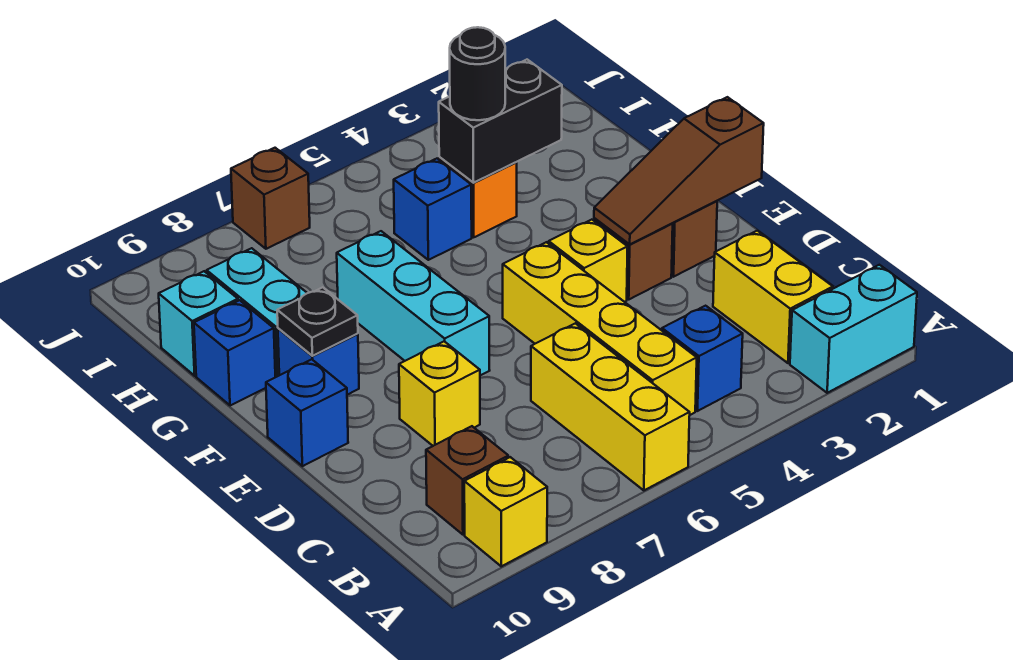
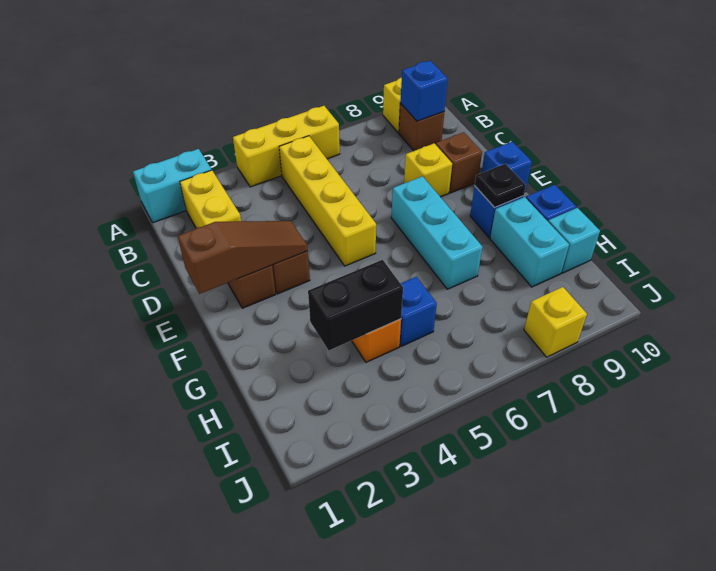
yellow brick A6:C6 level 1 -> yellow brick A4:A6 level 1
blue brick B4 level 1 -> blue brick B9 level 2
yellow brick E4 level 1 -> yellow brick J8 level 1
black round brick H4 level 3 -> none
brown brick J7 level 1 -> brown brick D9 level 1

